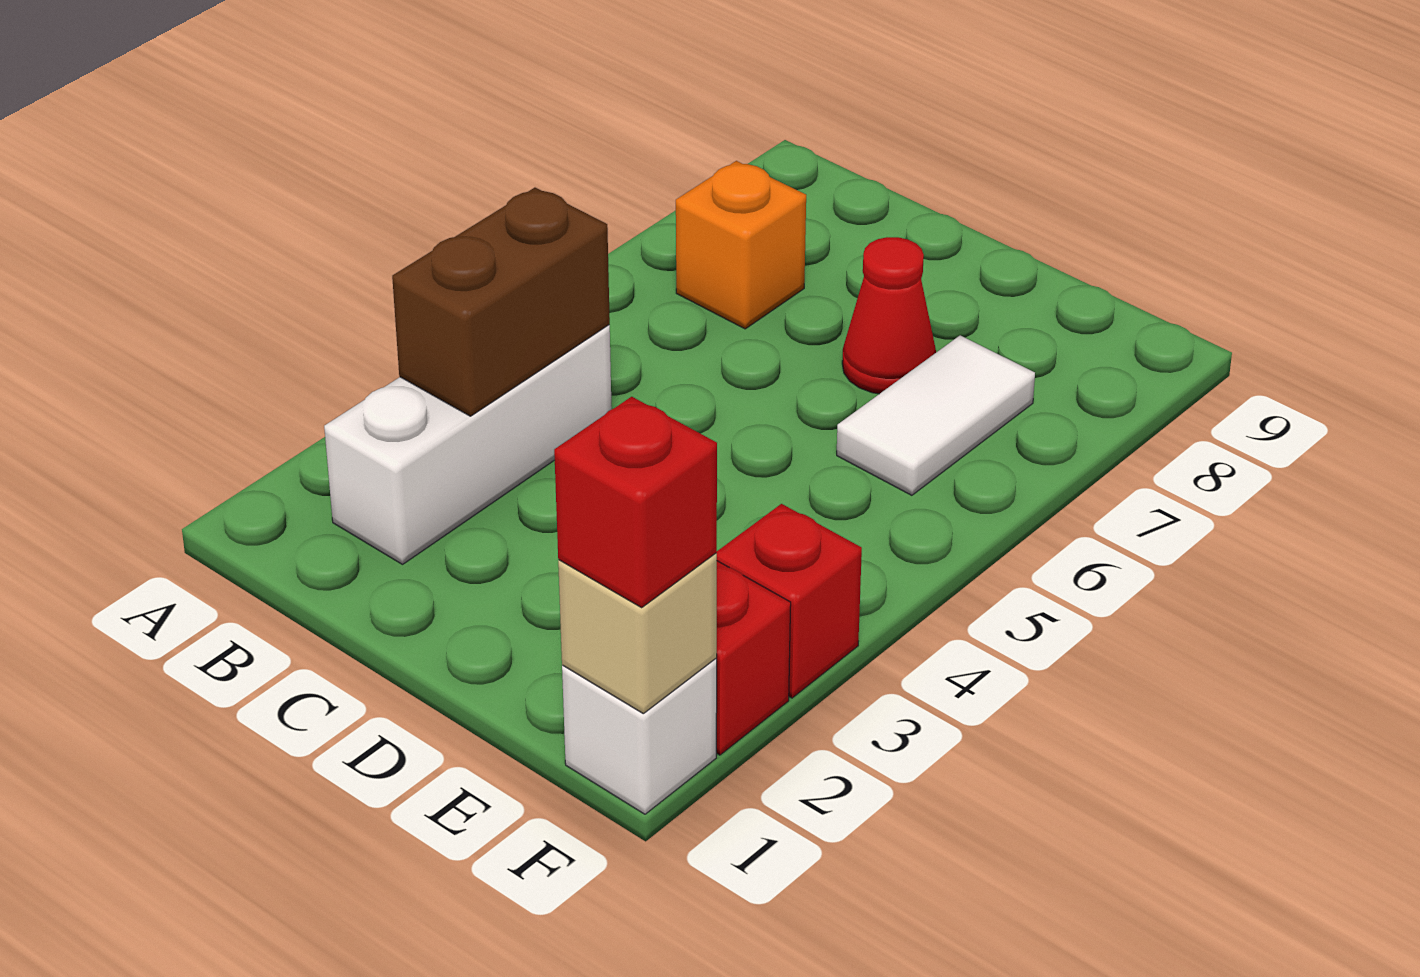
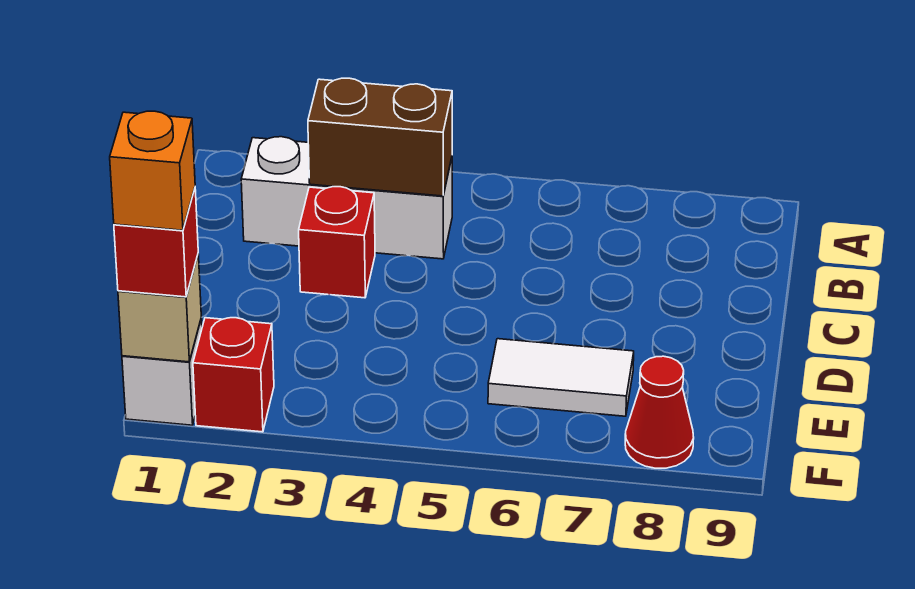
orange brick B7 level 1 -> orange brick F1 level 4
red cone D7 level 1 -> red cone F8 level 1
red brick F3 level 1 -> red brick C3 level 1

